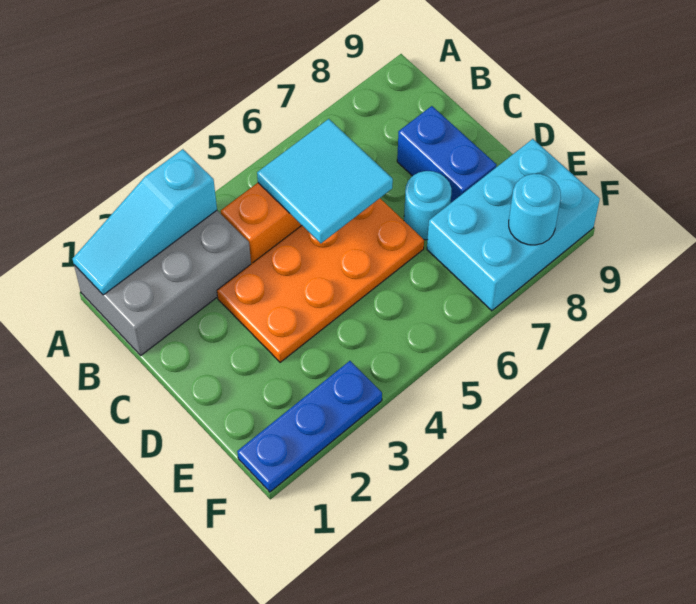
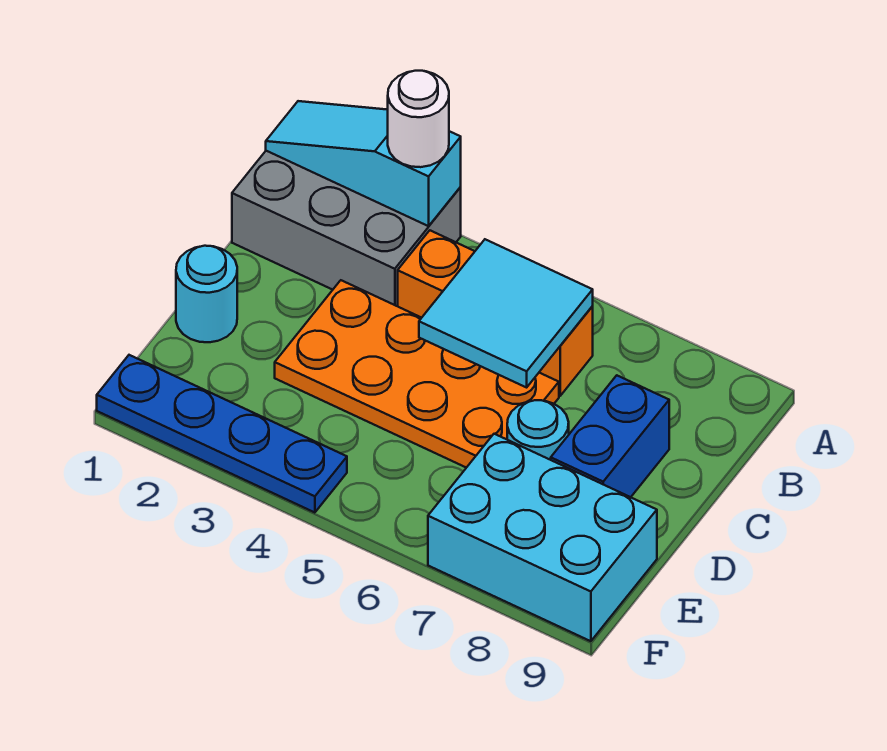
none -> white round brick A3 level 3
blue plate F1:F3 level 1 -> blue plate F1:F4 level 1
cyan round brick F8 level 2 -> cyan round brick D1 level 1

